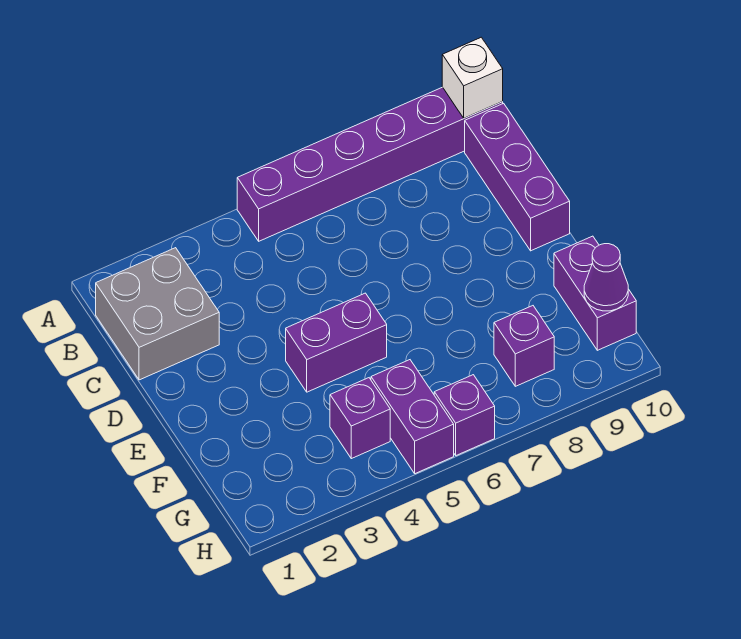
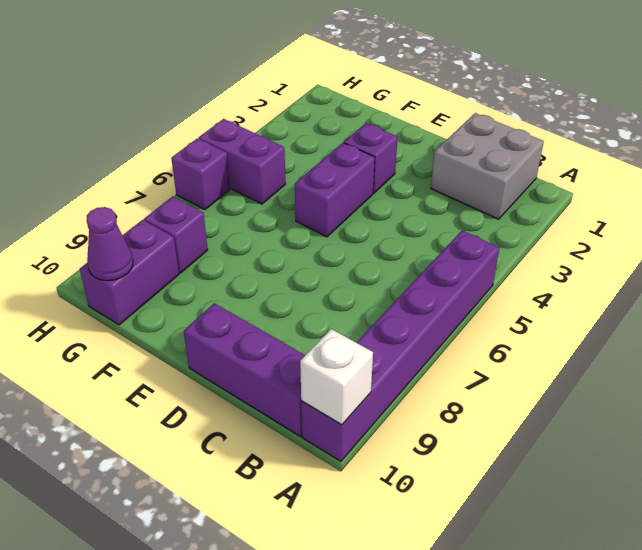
purple brick F10:G10 level 1 -> purple brick G9:G10 level 1
purple brick G4 level 1 -> purple brick E3 level 1

